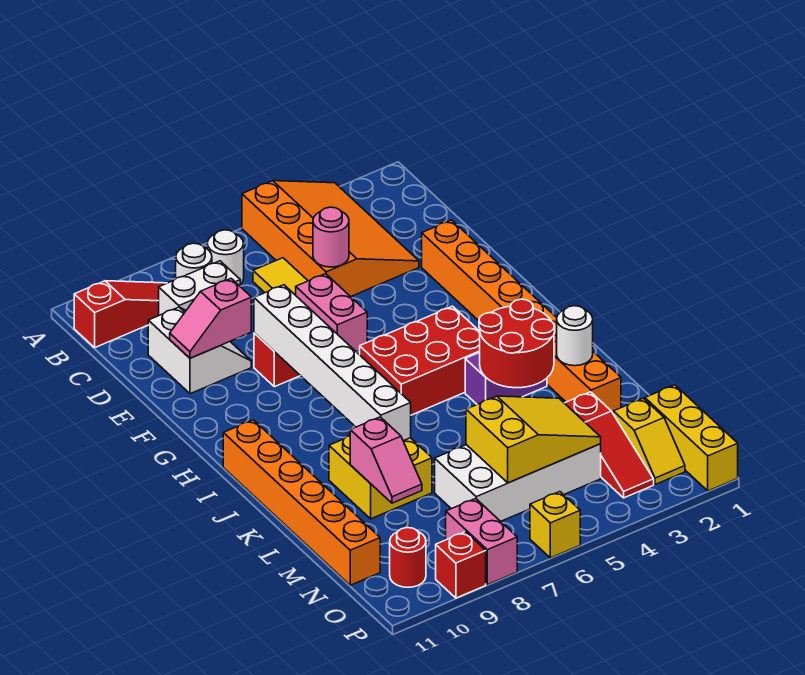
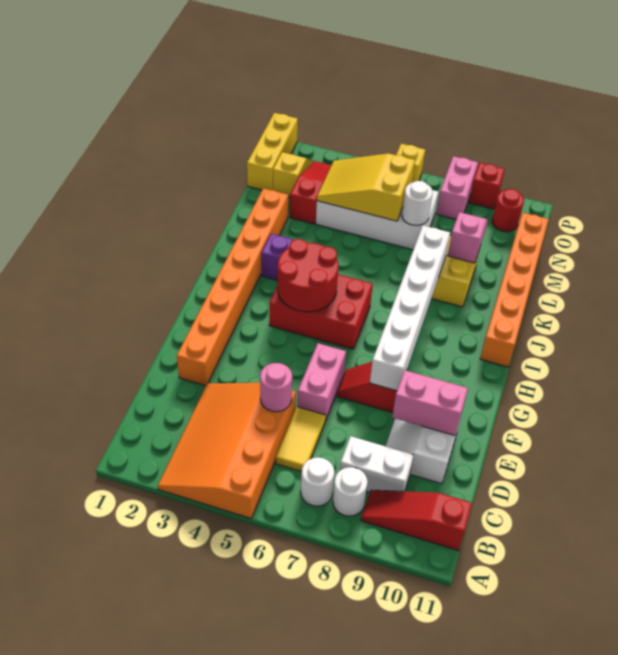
pink slope E9:E10 level 2 top 9 -> pink brick E9:E10 level 2
red round brick J3:K4 level 2 -> red round brick H4:I5 level 2
white round brick K2 level 2 -> white round brick M7 level 2

